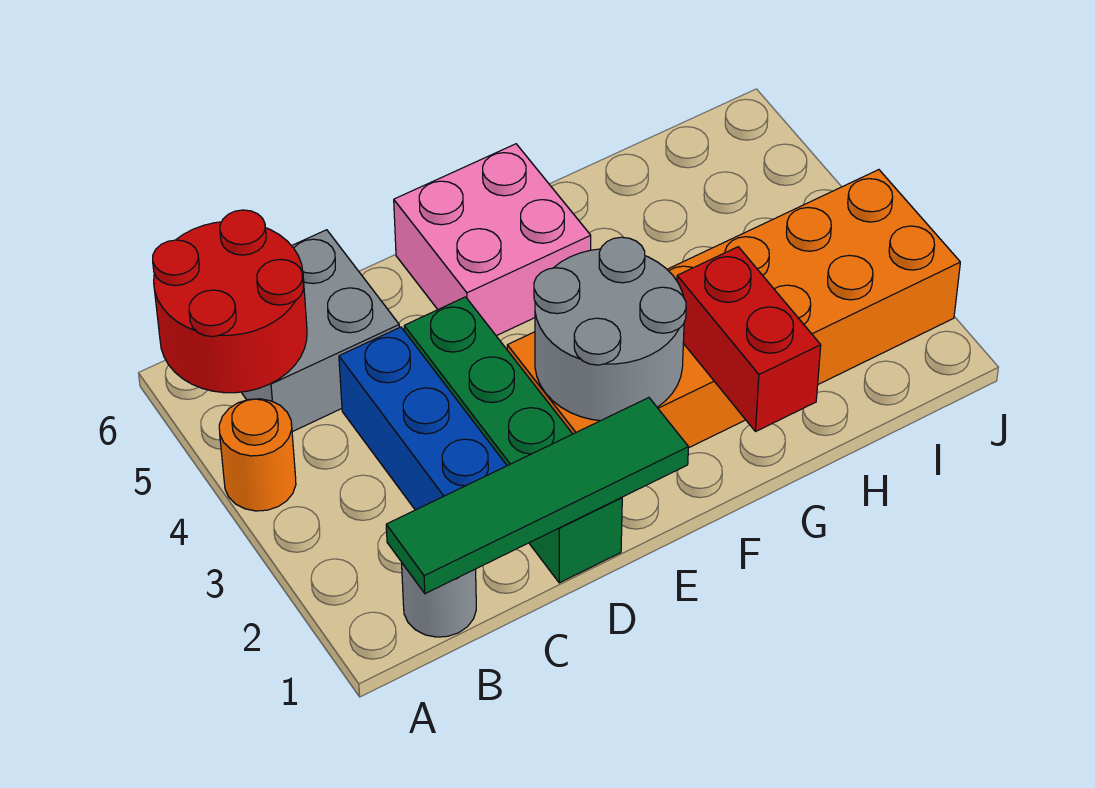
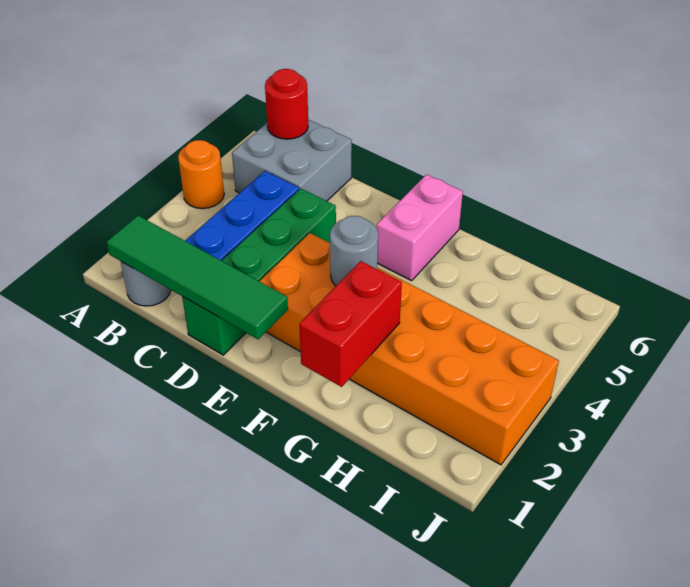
red round brick A5:B6 level 2 -> red round brick B6 level 2
grey round brick E2:F3 level 2 -> grey round brick F3 level 2
pink brick E5:F6 level 1 -> pink brick F5:F6 level 1

